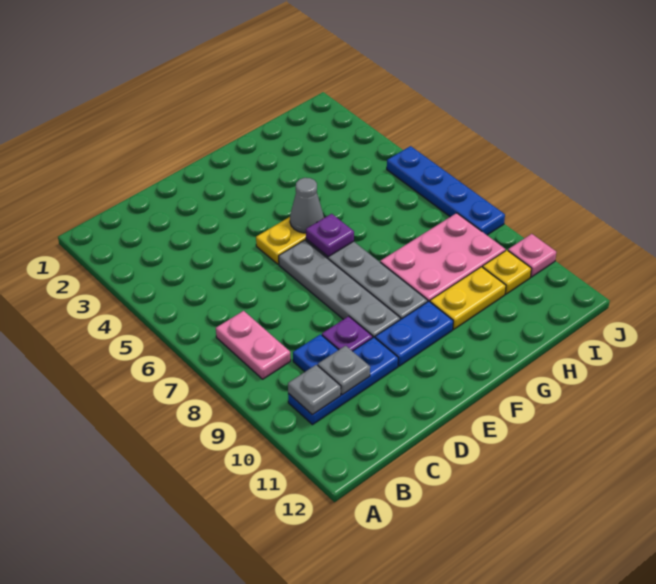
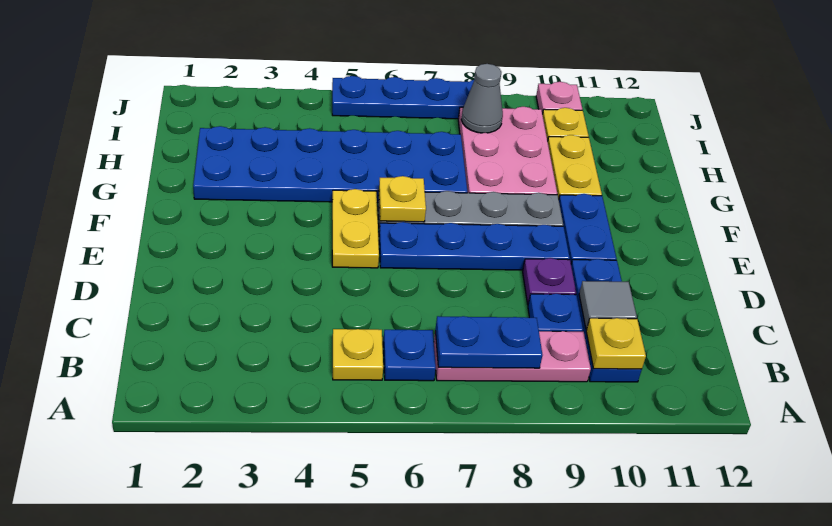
none -> yellow plate B5 level 1
none -> blue plate B6 level 1
pink plate B7:B8 level 1 -> pink plate B7:B9 level 1
none -> blue plate B7:B8 level 2
grey plate B10 level 2 -> yellow plate B10 level 2
grey plate C10 level 2 -> grey tile C10 level 2
grey plate E6:E9 level 1 -> blue plate E6:E9 level 1
grey cone F5 level 2 -> grey cone I8 level 2
purple plate F6 level 2 -> yellow plate F6 level 2
none -> blue plate G2:H7 level 1

